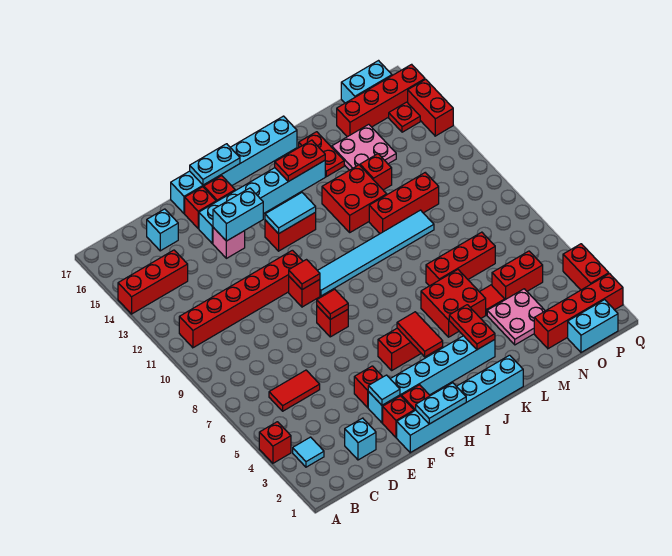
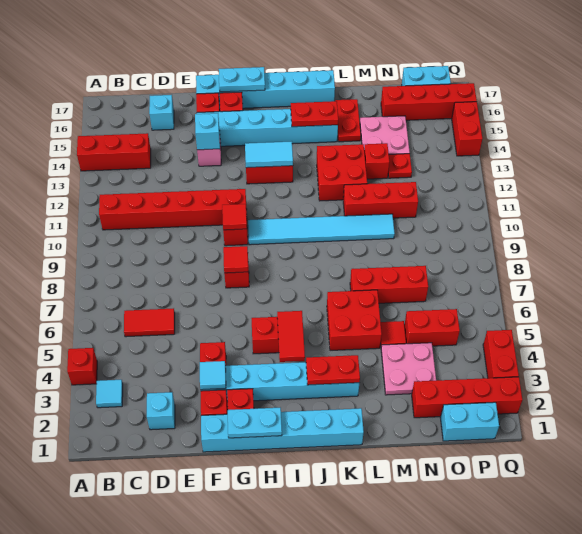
cyan brick F14:G14 level 2 -> cyan brick F14 level 2
red plate K3:K4 level 2 -> red plate J3:K3 level 2
red plate P15 level 1 -> red plate N13 level 1

